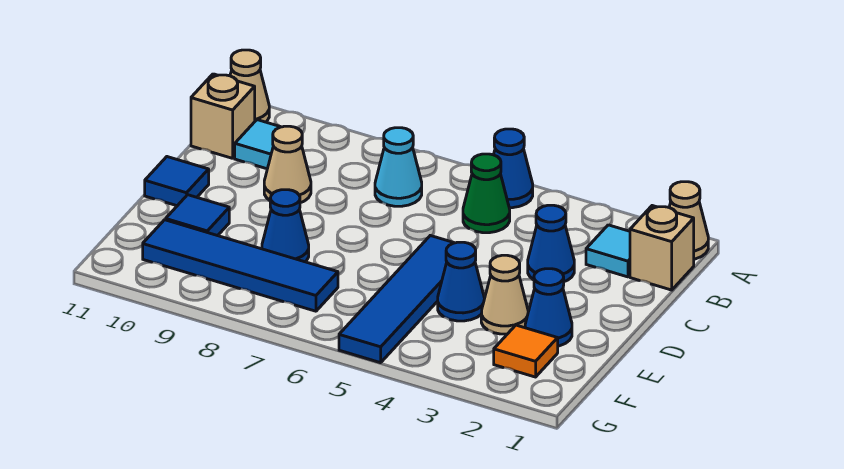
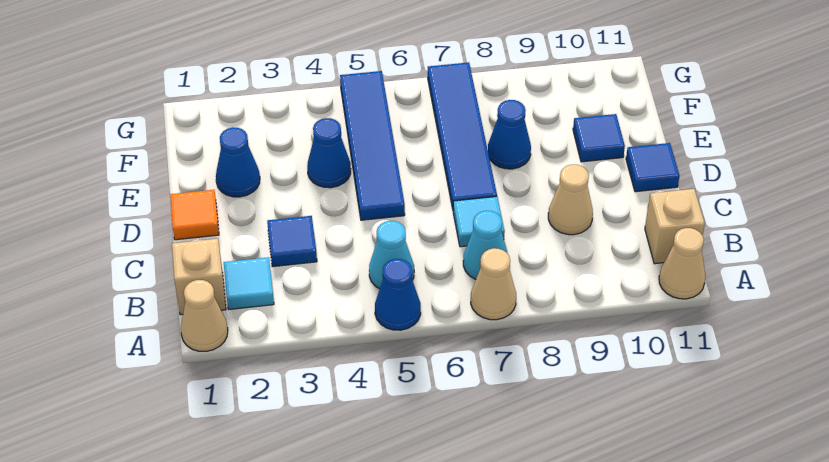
green cone B5 level 1 -> cyan cone B5 level 1
cyan tile B10 level 1 -> cyan tile C7 level 1
blue cone C3 level 1 -> blue tile C3 level 1
tan cone E3 level 1 -> tan cone A7 level 1
orange tile F2 level 1 -> orange tile D1 level 1
blue tile F7:F10 level 1 -> blue tile D7:G7 level 1

